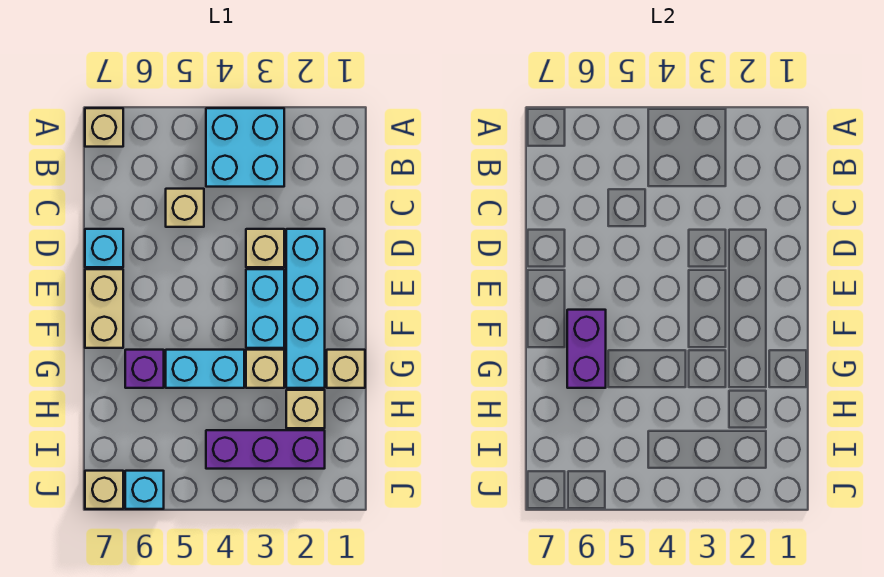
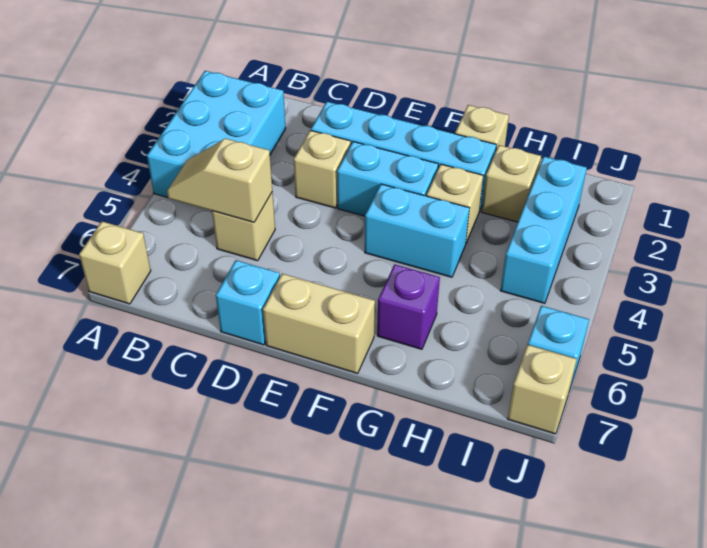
cyan brick A3:B4 level 1 -> cyan brick A2:B4 level 1
none -> tan slope B5:C5 level 2 top C
purple brick F6:G6 level 2 -> none
cyan brick G4:G5 level 1 -> cyan brick F4:G4 level 1
purple brick I2:I4 level 1 -> cyan brick I2:I4 level 1

